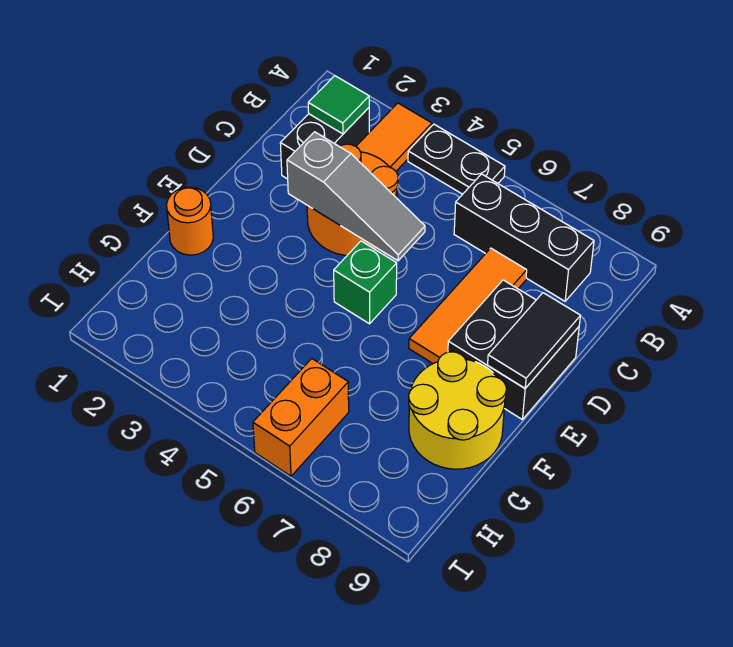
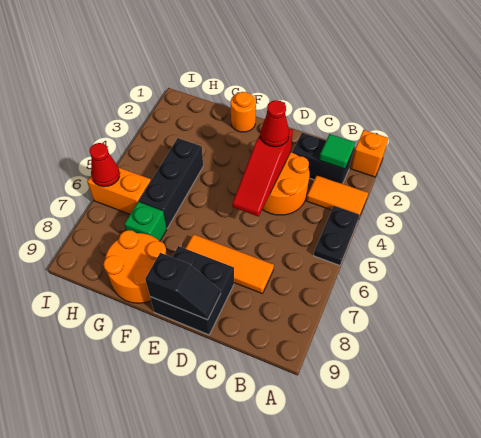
none -> orange brick A1 level 1
black brick B6:B8 level 1 -> black brick G4:G6 level 1
grey slope D3:D5 level 2 top 3 -> red slope D3:D5 level 2 top 3
none -> red cone D3 level 3
black tile D9:E9 level 2 -> black slope D9:E9 level 2 top E
green brick E5 level 1 -> green brick G7 level 1
yellow round brick F8:G9 level 1 -> orange round brick F8:G9 level 1
none -> red cone I6 level 2

